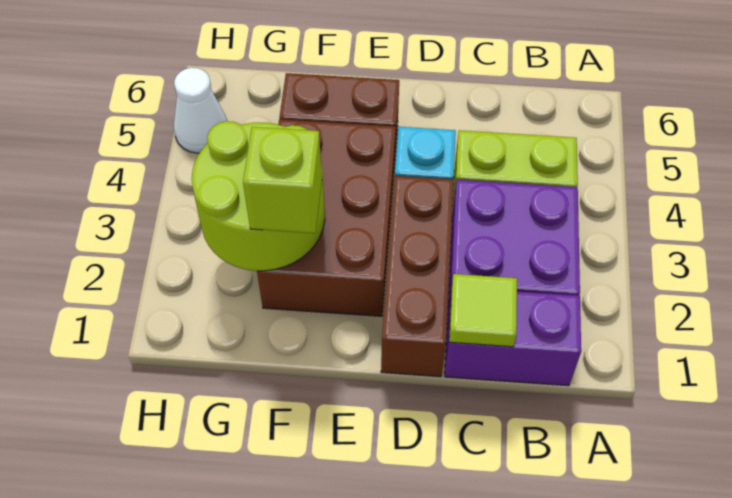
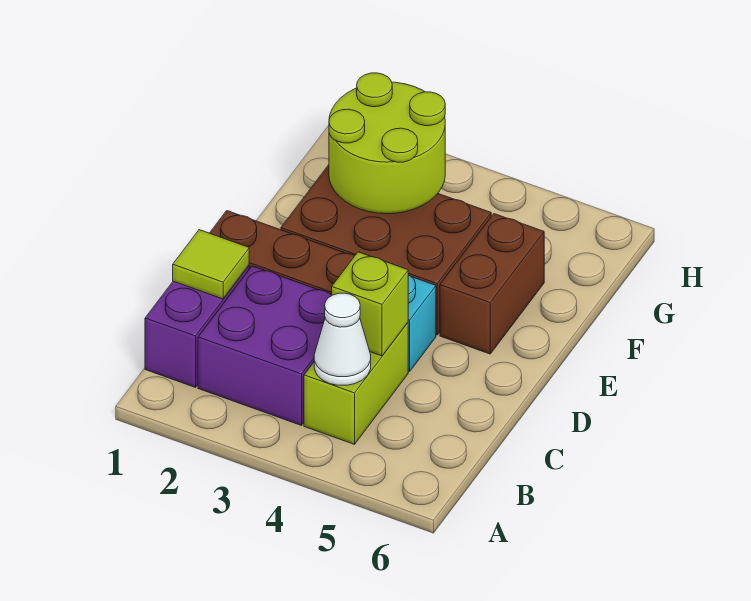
lime brick F2 level 3 -> lime brick C4 level 2
white cone H5 level 1 -> white cone B4 level 2

